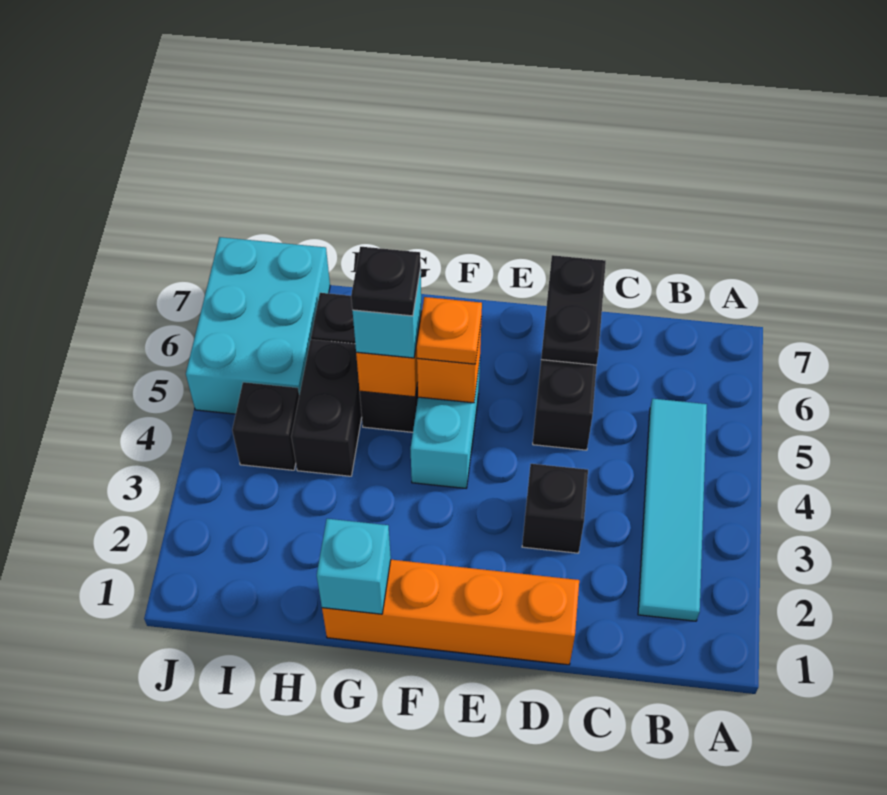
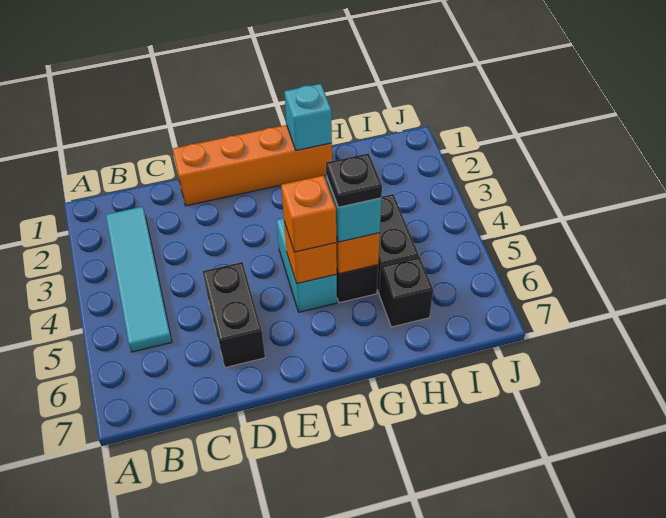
black brick D3 level 1 -> none
black plate D6:D7 level 2 -> none
orange plate F5 level 3 -> orange brick F5 level 3
black brick I4 level 1 -> none
cyan brick I5:J7 level 1 -> none

